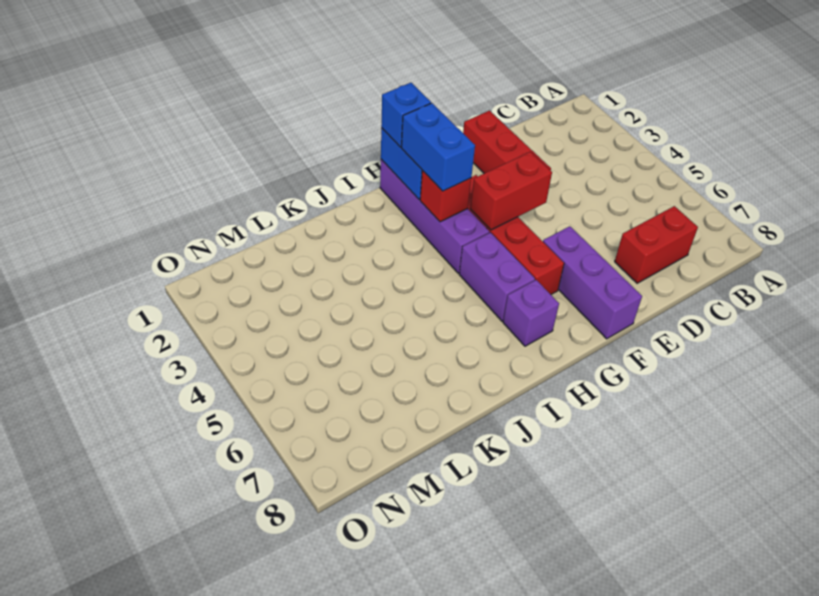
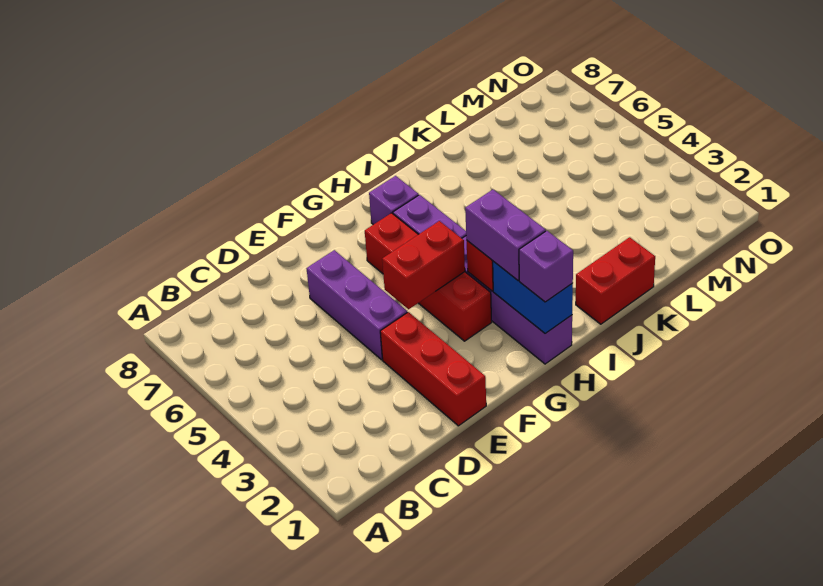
red brick C7:D7 level 1 -> red brick J1:K1 level 1
purple brick F6:F8 level 1 -> purple brick E4:E6 level 1
blue brick H1 level 3 -> purple brick H1 level 3
blue brick H2:H3 level 3 -> purple brick H2:H3 level 3

